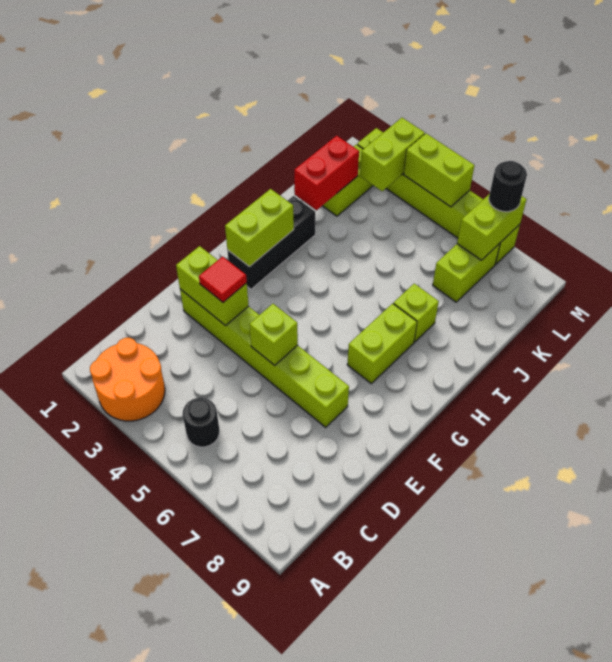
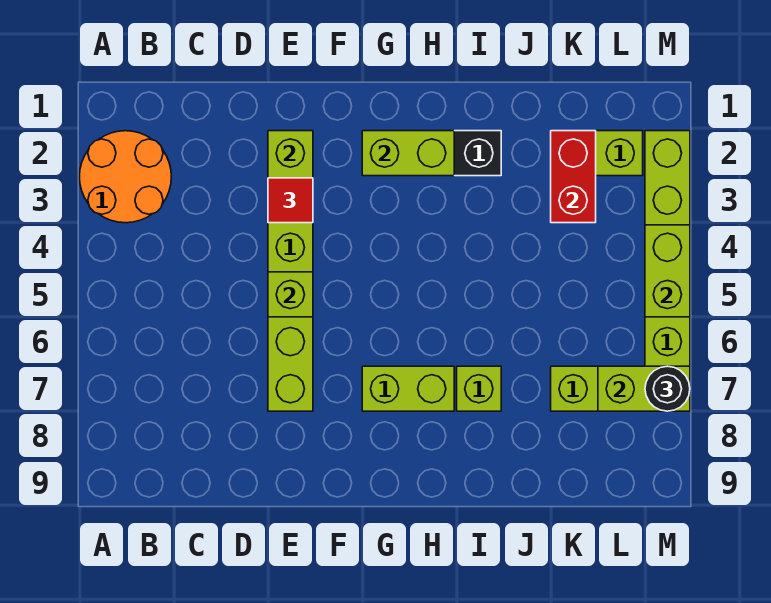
black round brick B5 level 1 -> none
red brick J2:K2 level 2 -> red brick K2:K3 level 2
lime brick L3:M3 level 2 -> none

